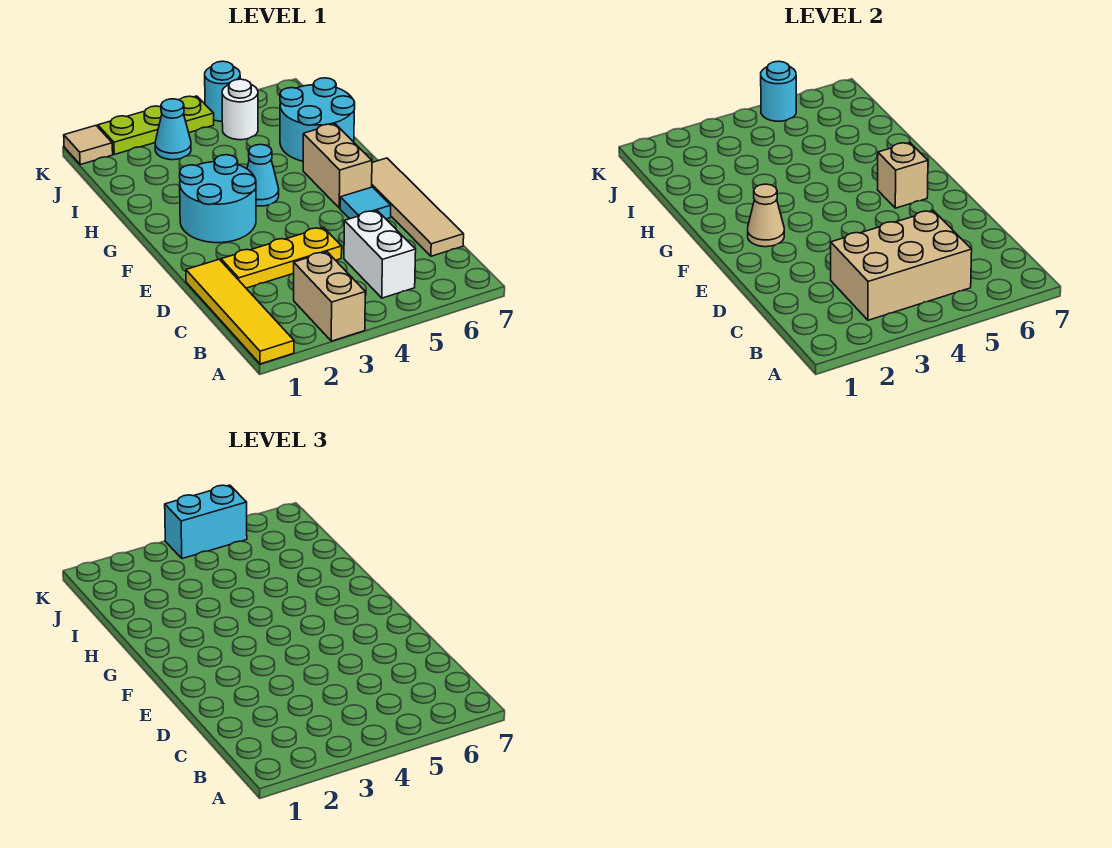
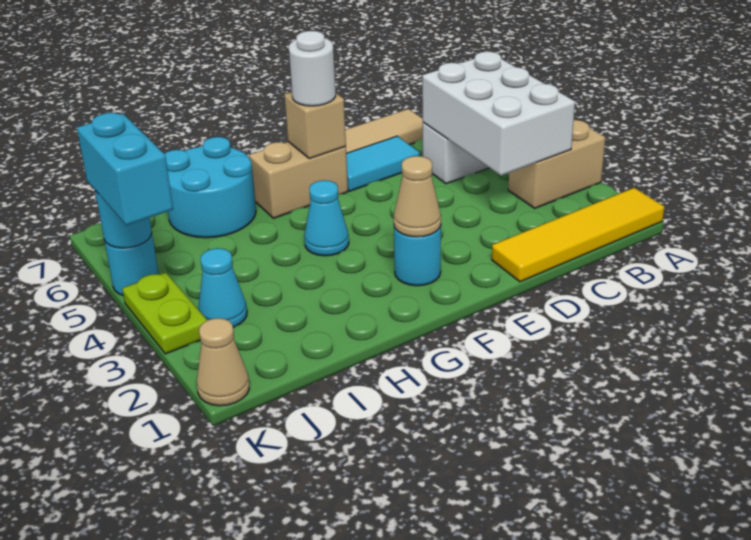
tan brick B3:C5 level 2 -> white brick B3:C5 level 2
yellow plate D2:D4 level 1 -> none
cyan tile E6 level 1 -> cyan tile D6:E6 level 1
cyan round brick F2:G3 level 1 -> cyan round brick F2 level 1
white round brick J5 level 1 -> white round brick F6 level 3
tan tile K1 level 1 -> tan cone K1 level 1
lime plate K2:K4 level 1 -> lime plate K3:K4 level 1

